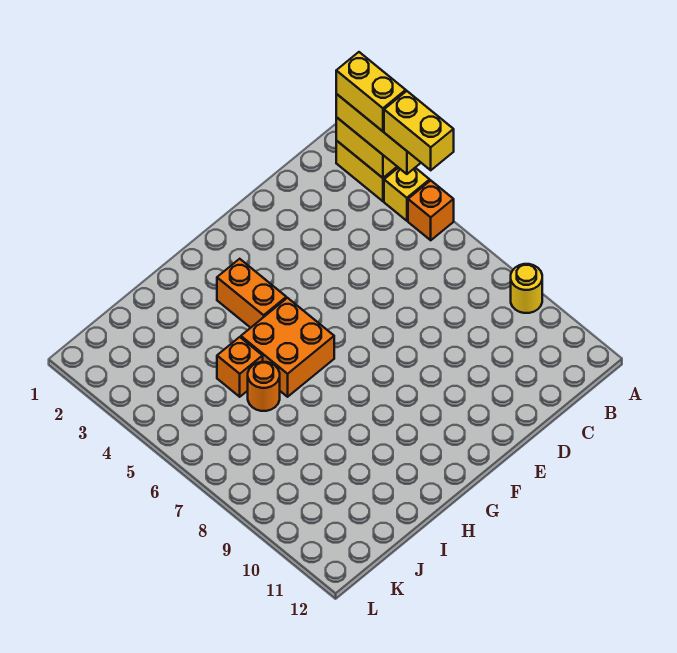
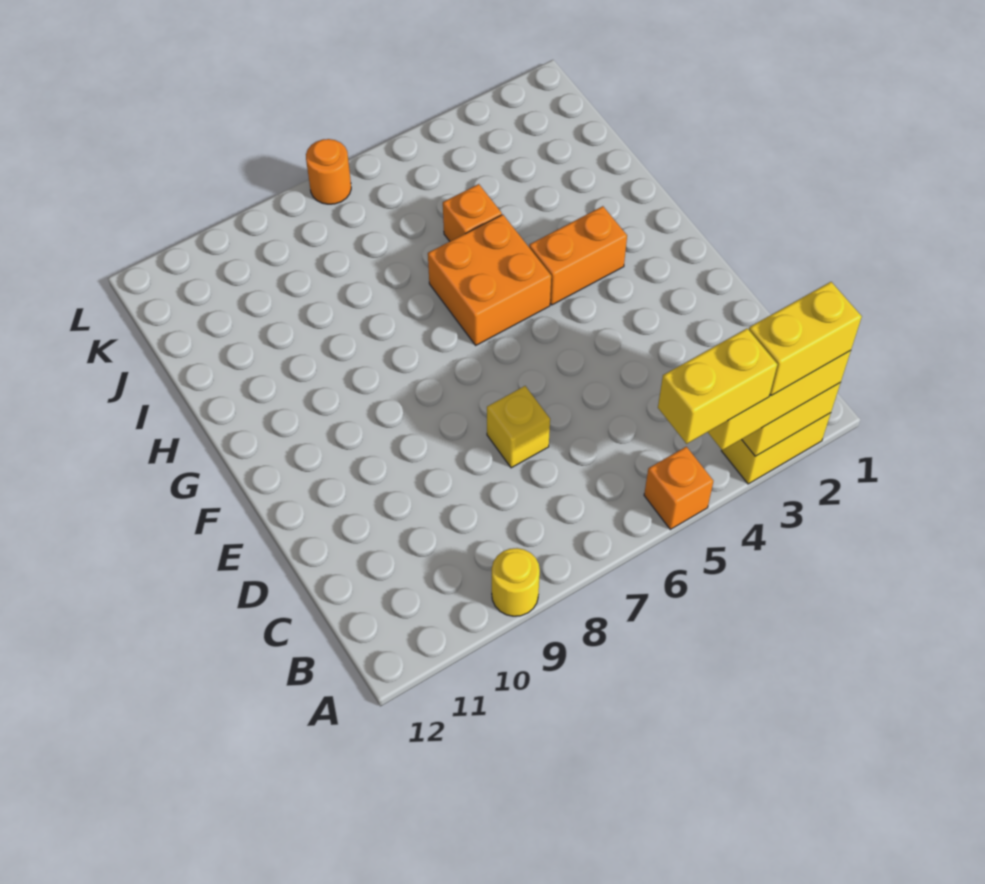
yellow brick A4 level 1 -> yellow brick D7 level 1
orange round brick I6 level 1 -> orange round brick L7 level 1

